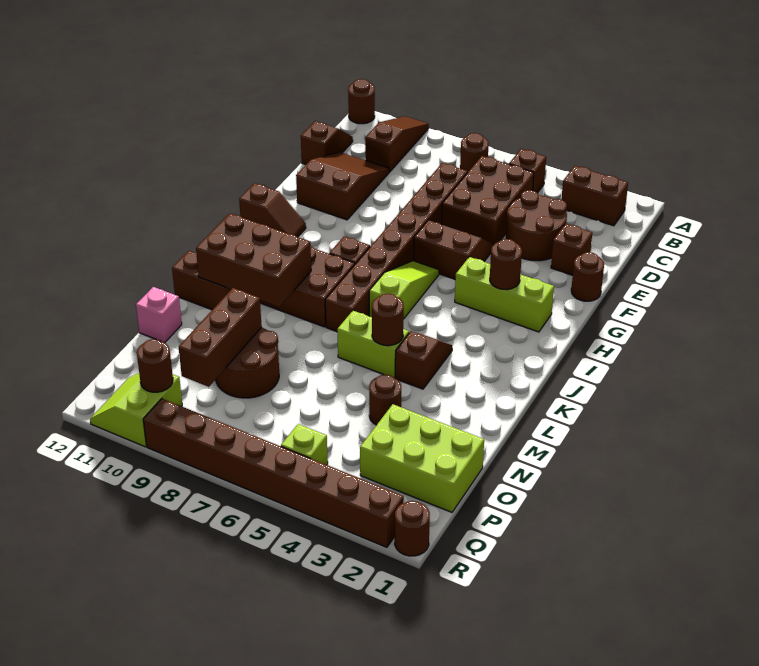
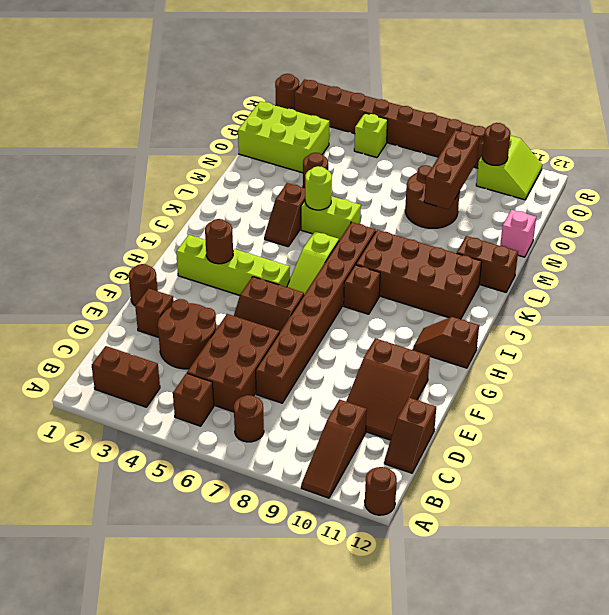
lime brick H2:H4 level 1 -> lime brick H2:H5 level 1
brown brick K9:L11 level 2 -> none
brown round brick L5 level 2 -> lime round brick L5 level 2

